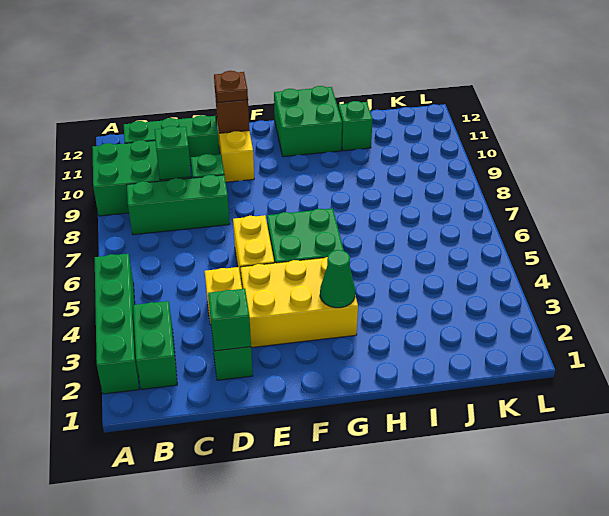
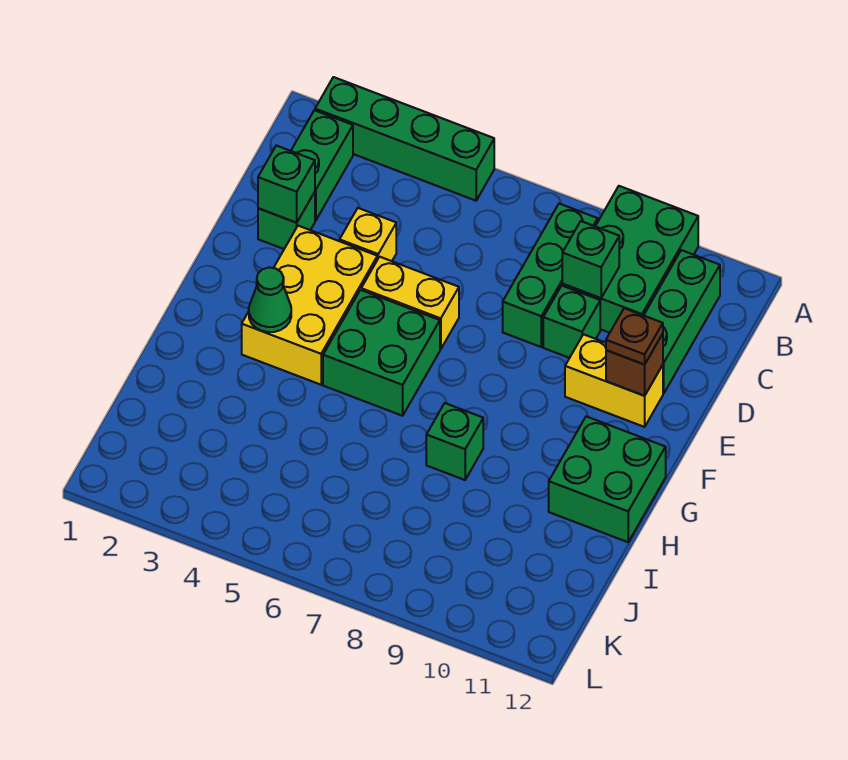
green brick B2:B3 level 1 -> green brick B2:C2 level 1
green brick I11 level 1 -> green brick H8 level 1

